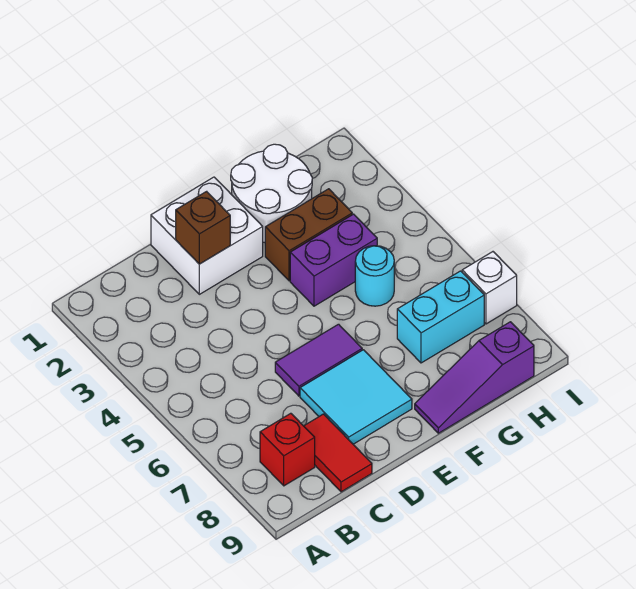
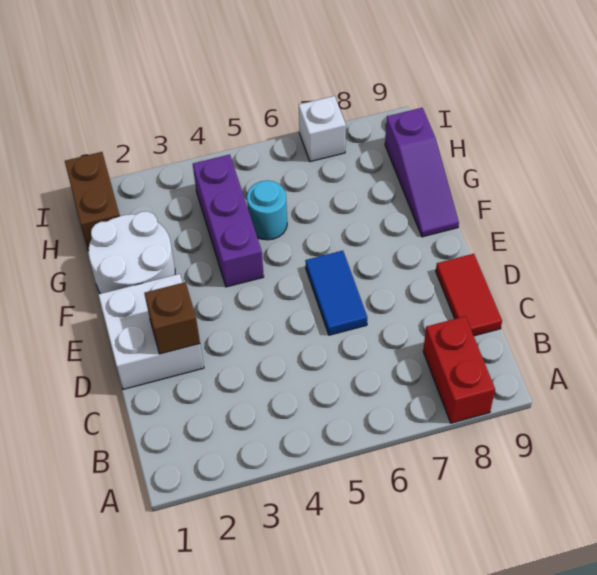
red brick B8 level 1 -> red brick A8:B8 level 1
red tile C8:C9 level 1 -> red tile C9:D9 level 1
purple tile D6:E6 level 1 -> blue tile D6:E6 level 1
cyan tile D7:E8 level 1 -> none
brown brick F3:G3 level 1 -> brown brick H1:I1 level 1
purple brick F4:G4 level 1 -> purple brick F4:H4 level 1
cyan brick G7:H7 level 1 -> none

